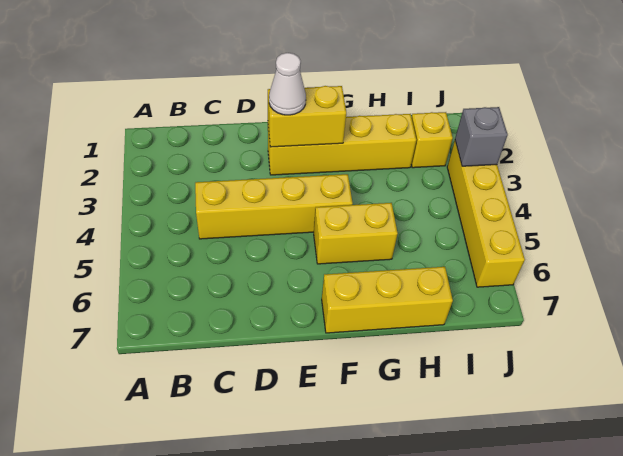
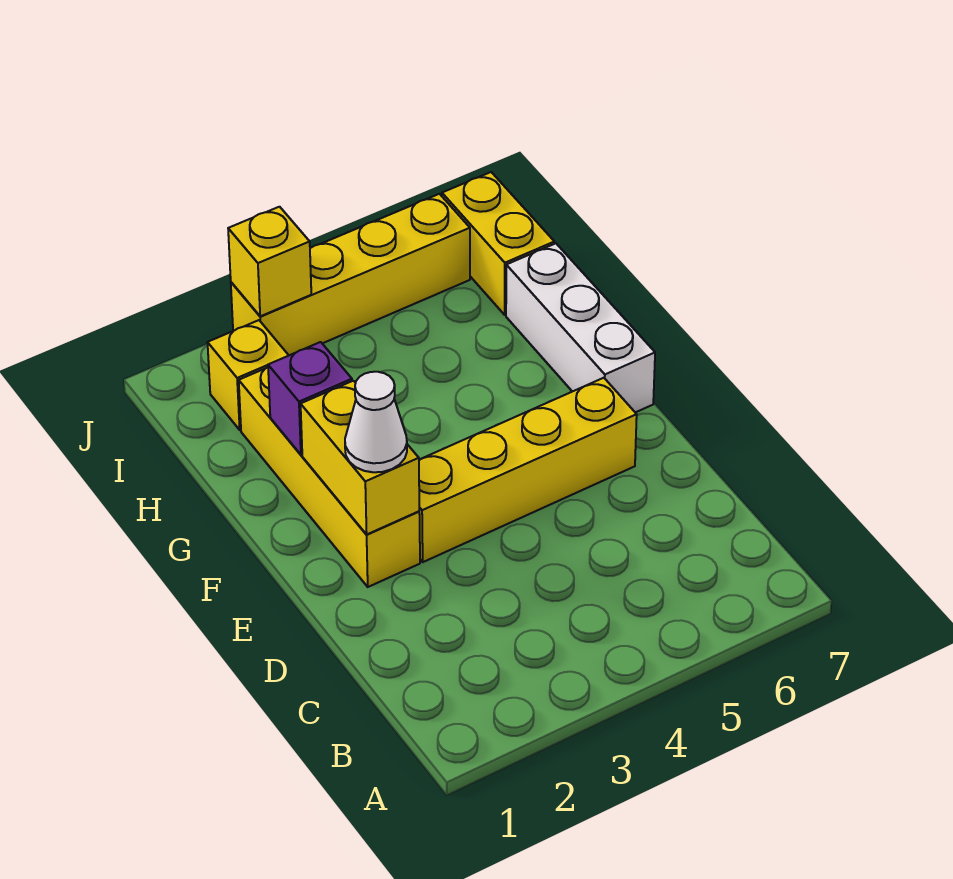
yellow brick C4:F4 level 1 -> yellow brick E3:E6 level 1
yellow brick F5:G5 level 1 -> yellow brick I7:J7 level 1
yellow brick F7:H7 level 1 -> white brick F7:H7 level 1
none -> purple brick G2 level 2
grey brick J3 level 2 -> yellow brick J3 level 2

